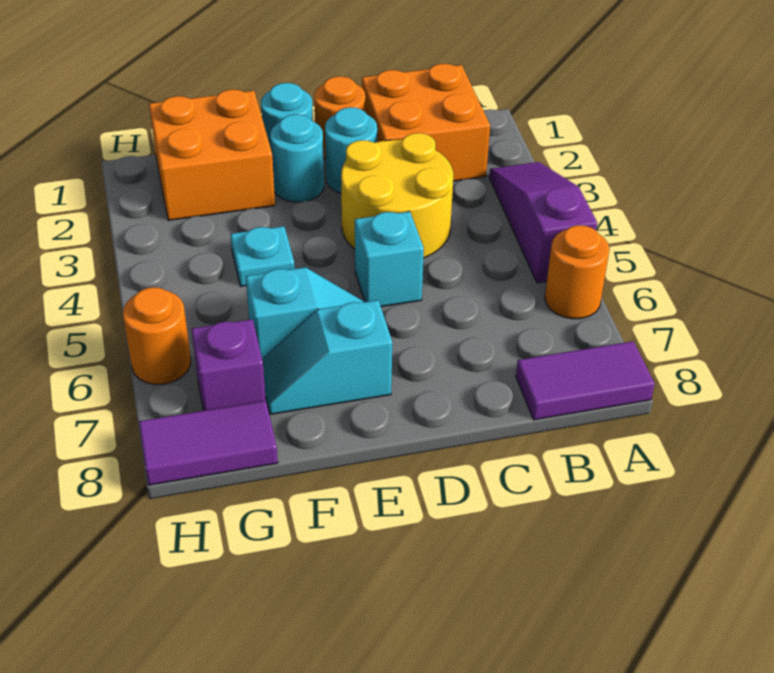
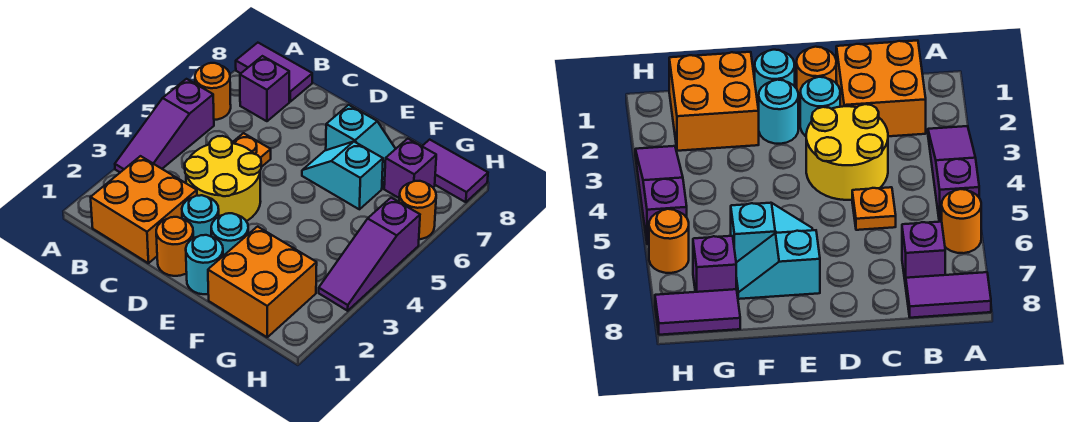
none -> purple brick B7 level 1
none -> orange plate C5 level 1
cyan brick D5 level 1 -> none
cyan plate F4 level 1 -> none
none -> purple slope H3:H5 level 1 top 5

